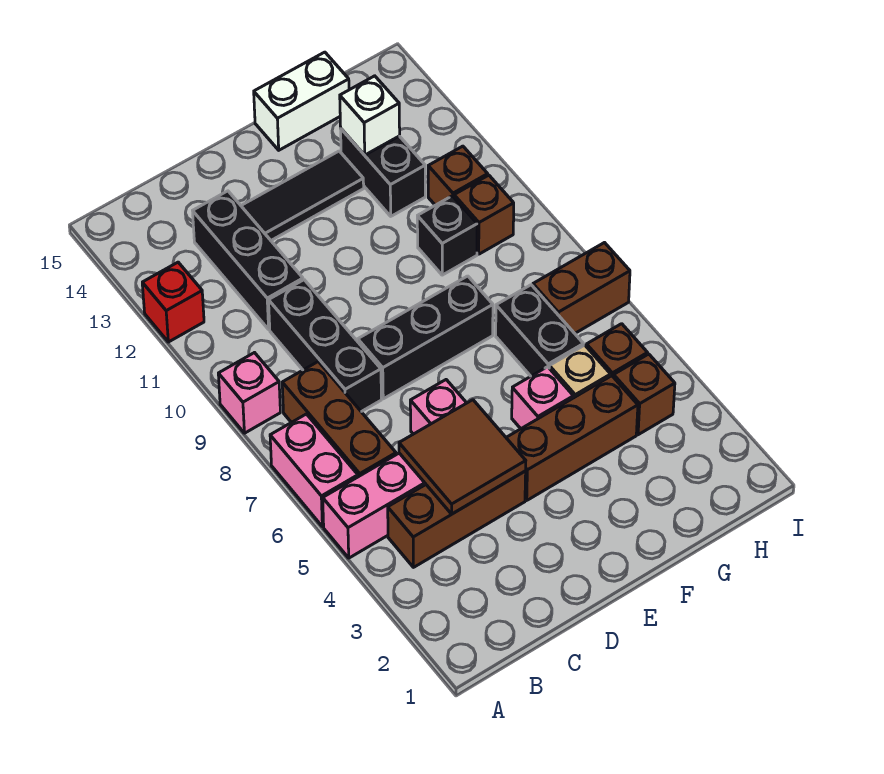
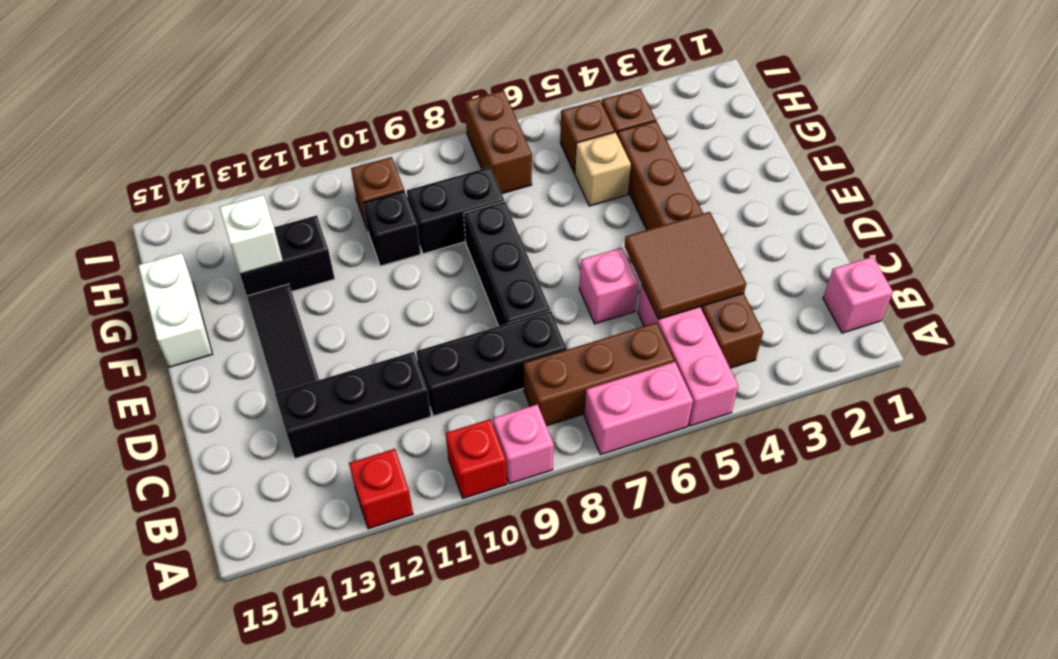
none -> red brick A10 level 1
pink brick F5 level 1 -> pink brick B1 level 1
black brick G6:G7 level 1 -> black brick G8:G9 level 1
brown brick H11 level 1 -> none

